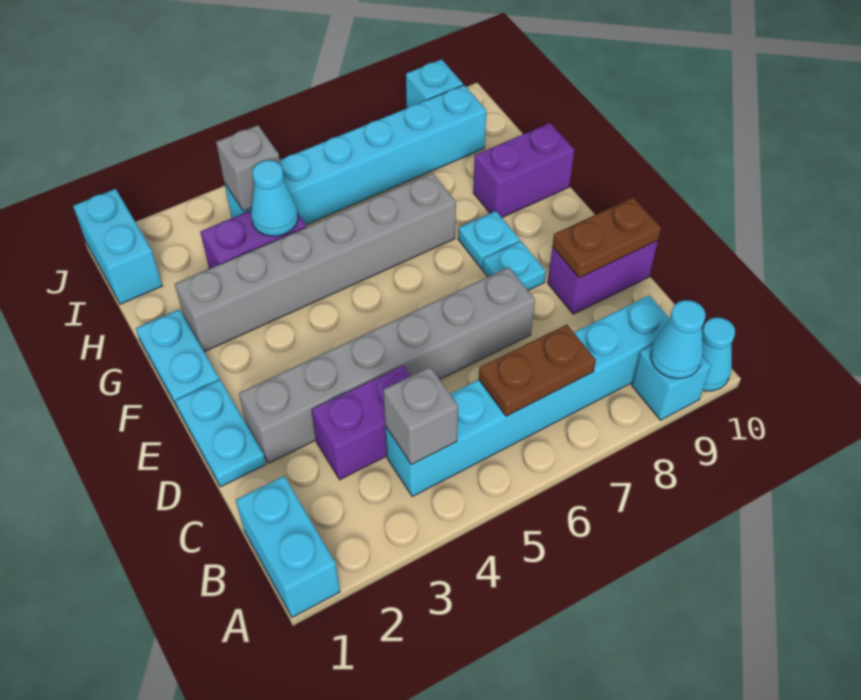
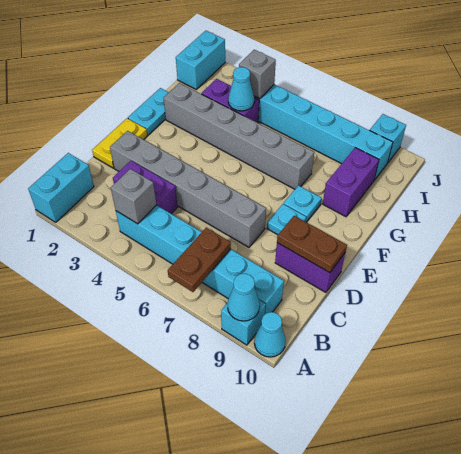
brown plate B6:B7 level 2 -> brown plate A7:B7 level 2
cyan plate D1:E1 level 1 -> yellow plate D1:E1 level 1
purple brick G9:G10 level 1 -> purple brick G9:H9 level 1

